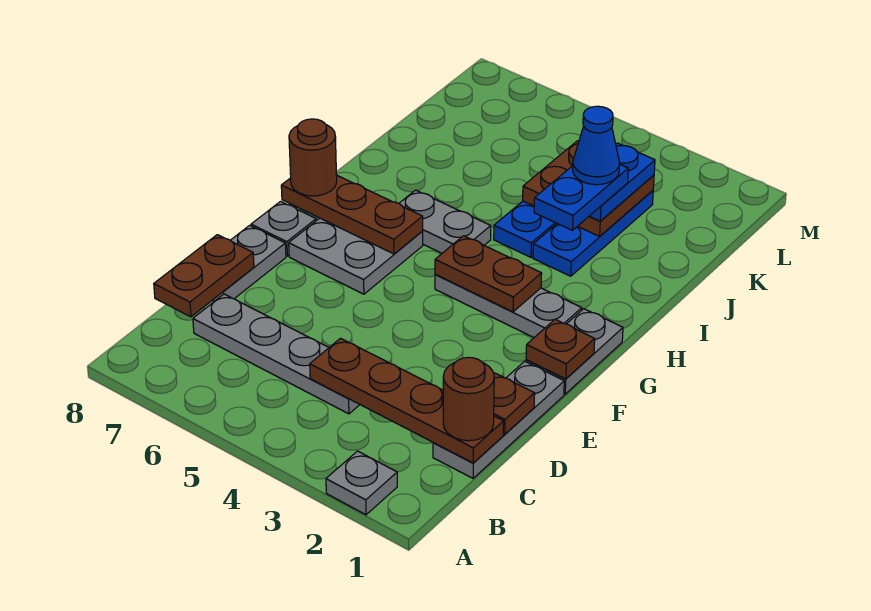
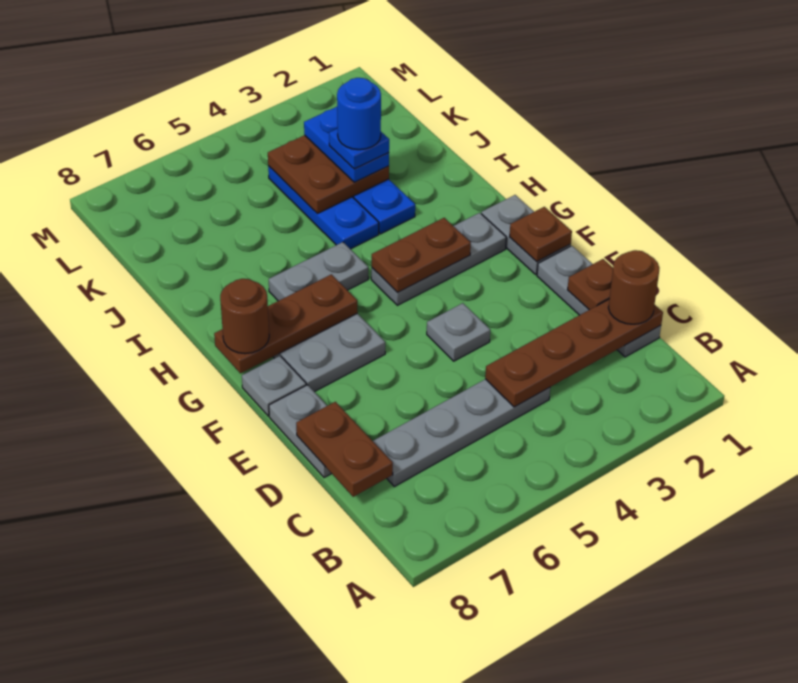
grey plate A2 level 1 -> grey plate E4 level 1
blue plate I3:J3 level 4 -> blue plate J3 level 4
blue cone J3 level 5 -> blue round brick J3 level 5

